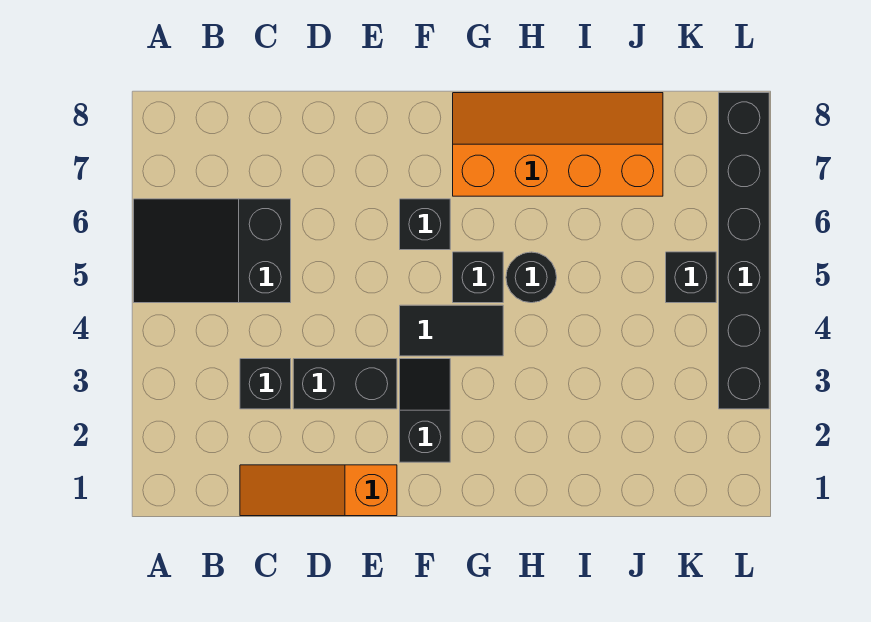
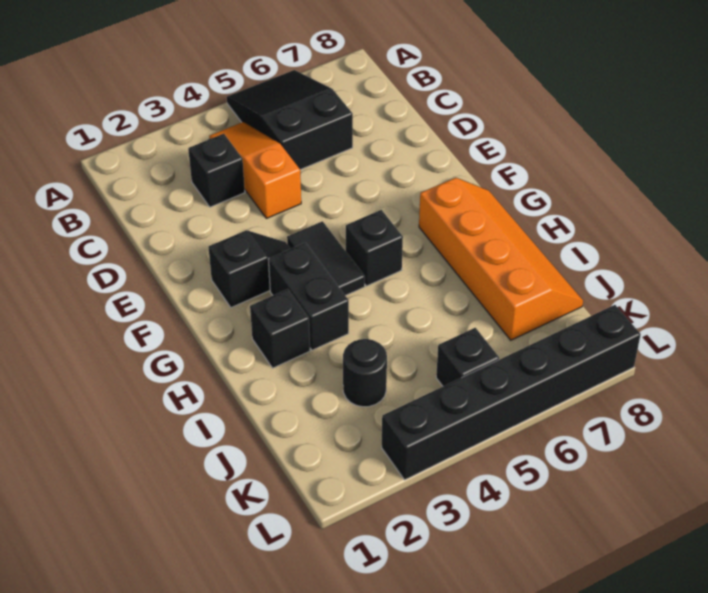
orange slope C1:E1 level 1 top E -> orange slope B4:D4 level 1 top D
black brick D3:E3 level 1 -> black brick G3:H3 level 1
black brick F6 level 1 -> black brick H2 level 1
black round brick H5 level 1 -> black round brick J3 level 1

